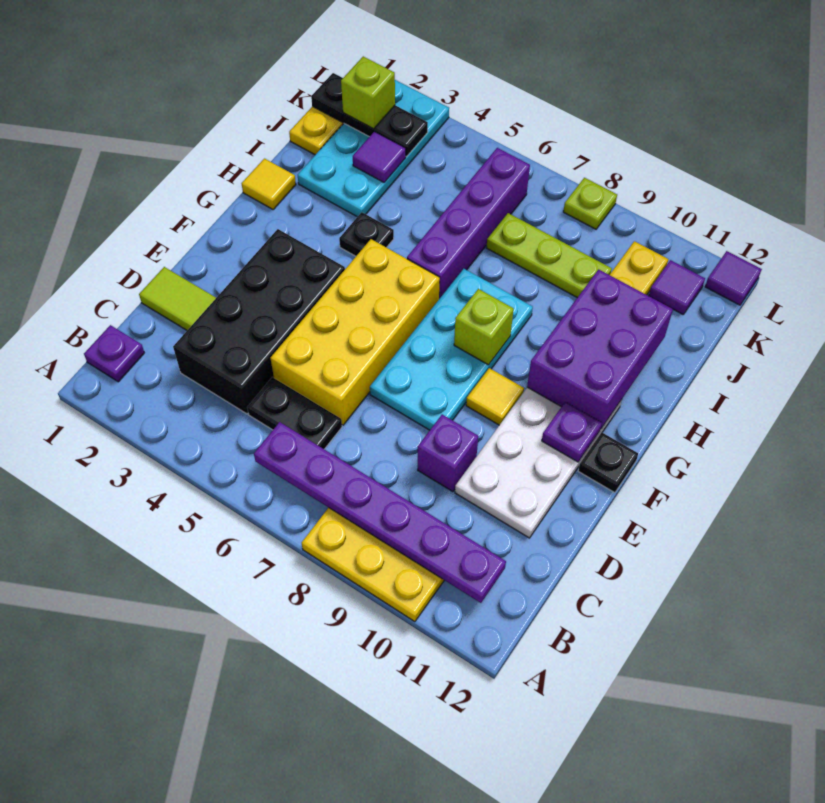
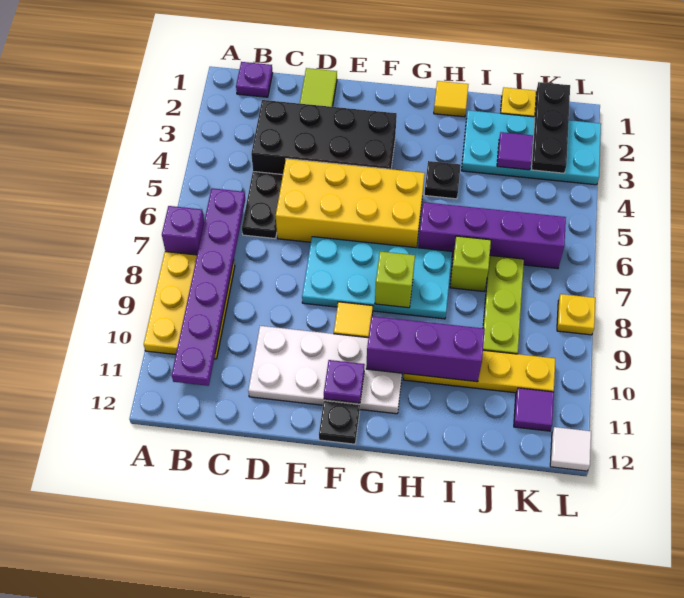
purple brick D9 level 1 -> purple brick A7 level 1
purple brick G10:I11 level 2 -> purple brick G10:I10 level 2
lime brick K2 level 3 -> lime brick I7 level 1
lime plate L8 level 1 -> yellow plate L8 level 1
purple tile L12 level 1 -> white tile L12 level 1

